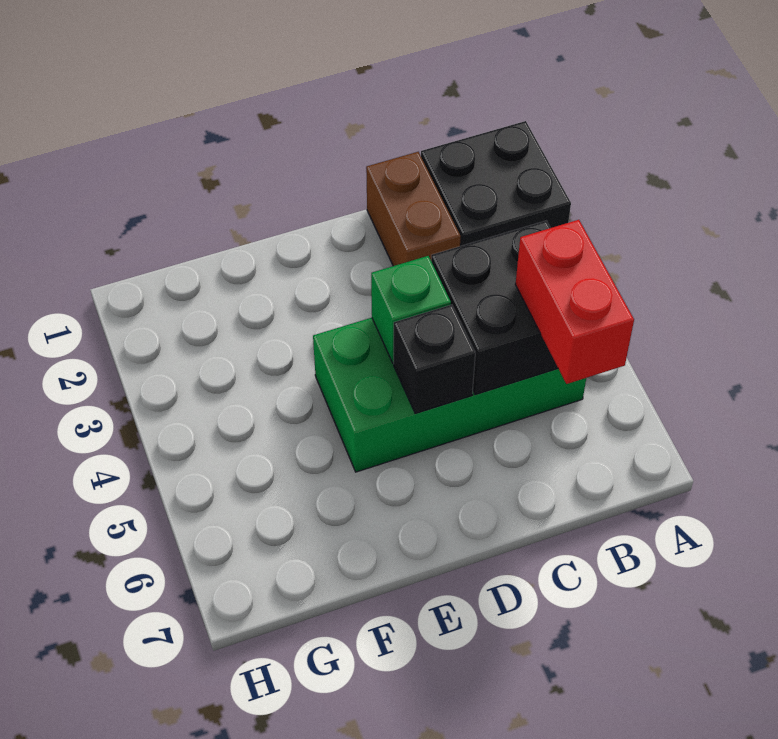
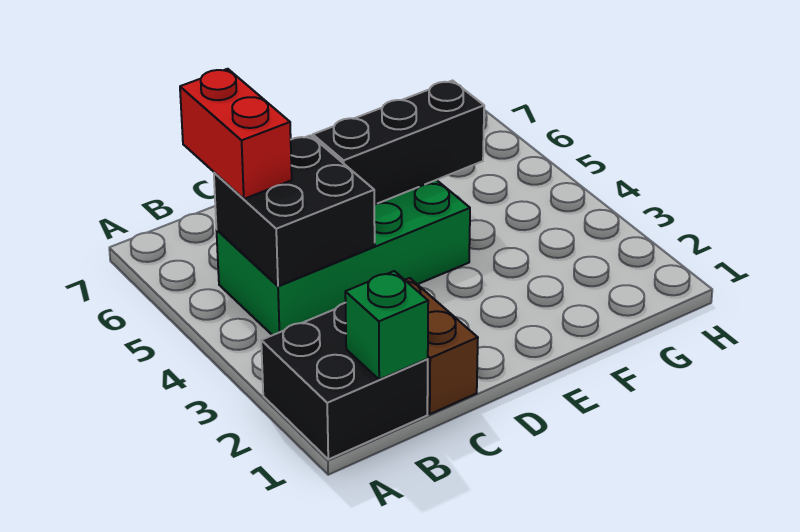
green brick D4 level 2 -> green brick B1 level 2
black brick D5 level 2 -> black brick D5:F5 level 2

